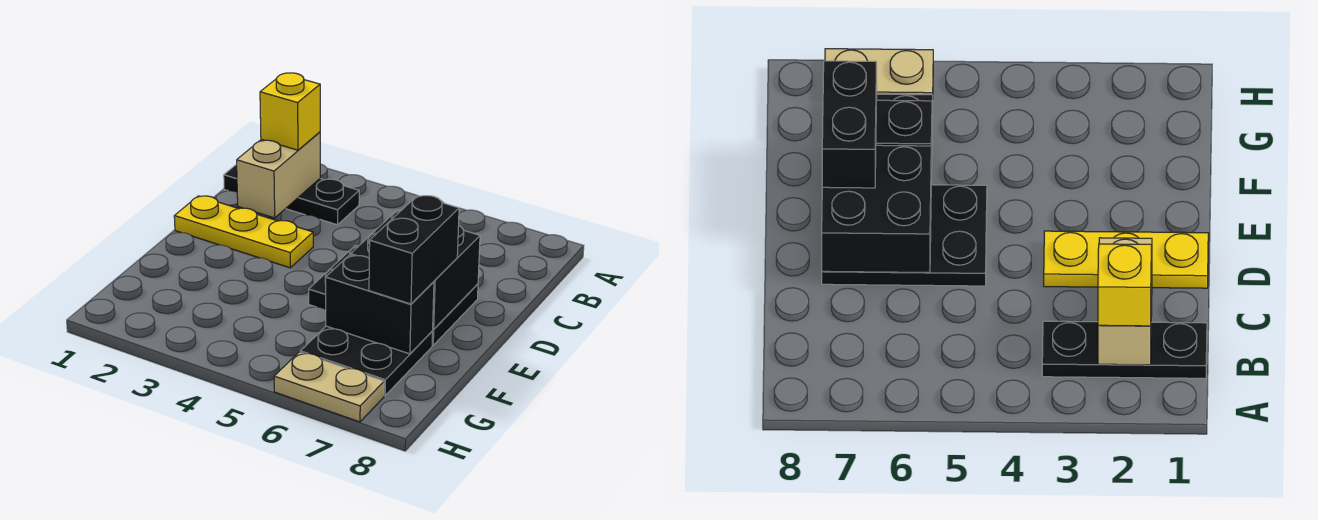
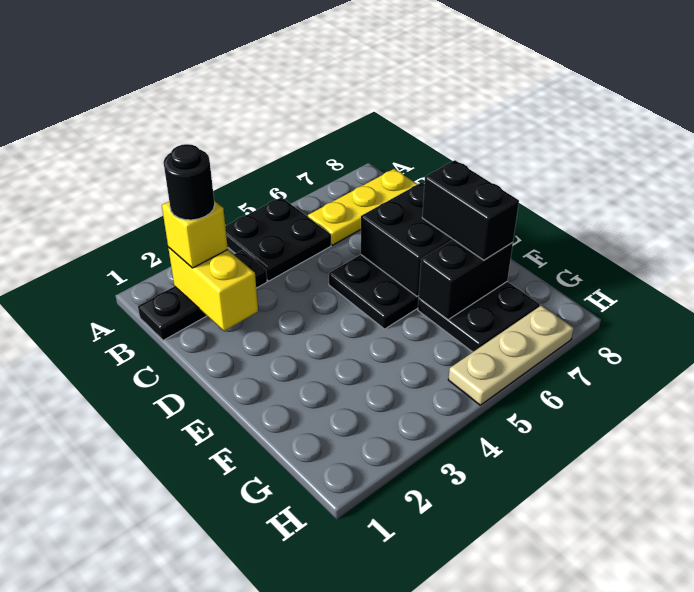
none -> black plate A4:B5 level 1
tan brick B2:C2 level 2 -> yellow brick B2:C2 level 2
none -> black round brick B2 level 4
yellow plate D1:D3 level 1 -> yellow plate B6:B8 level 1
tan plate H6:H7 level 1 -> tan plate H5:H7 level 1

